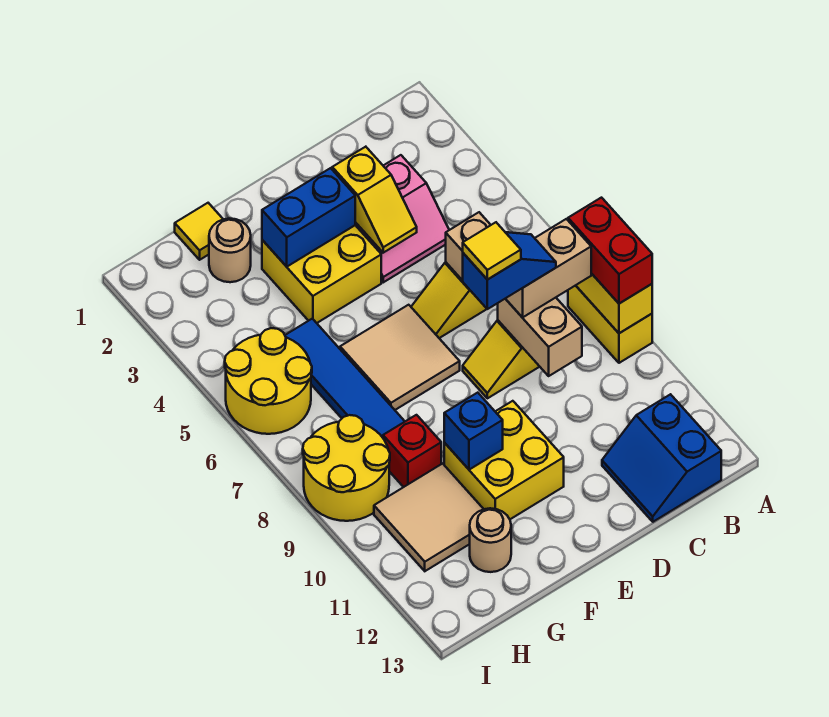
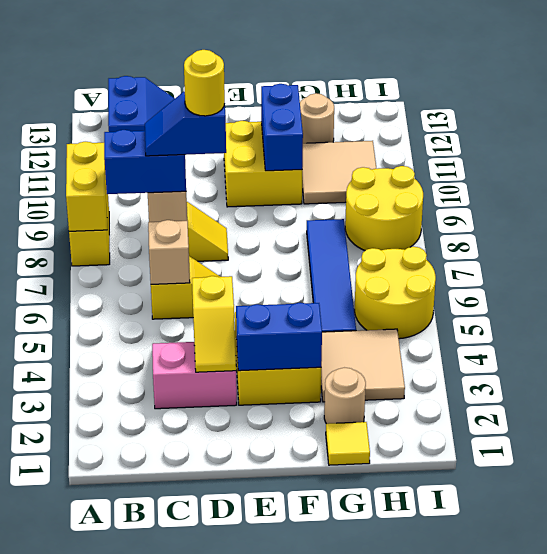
red brick A8:A9 level 3 -> none
tan brick B8:C8 level 3 -> blue brick B8:C8 level 3
yellow slope D3:D4 level 2 top 3 -> yellow slope D3:D4 level 2 top 4
yellow tile D8 level 5 -> yellow round brick D8 level 5
tan tile E6:F7 level 1 -> tan tile G3:H4 level 1
blue brick F10 level 2 -> blue brick F10:F11 level 2
red brick G9 level 1 -> none

